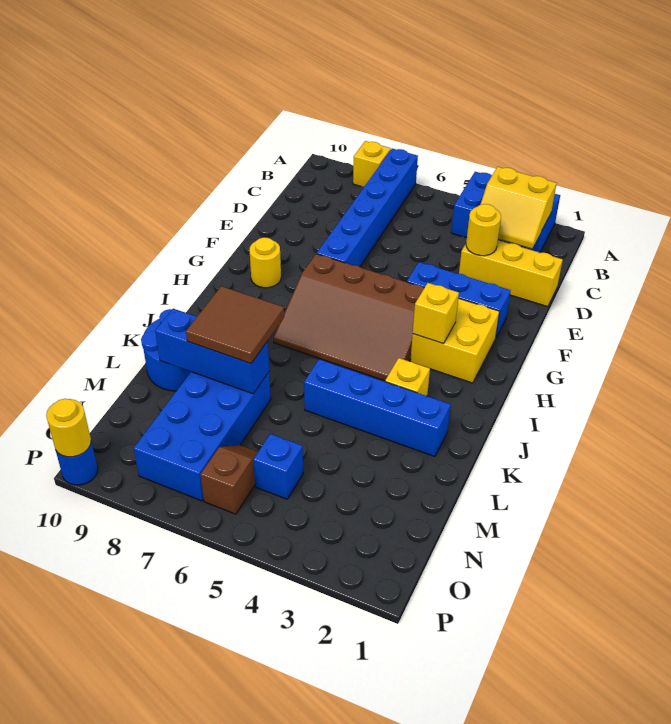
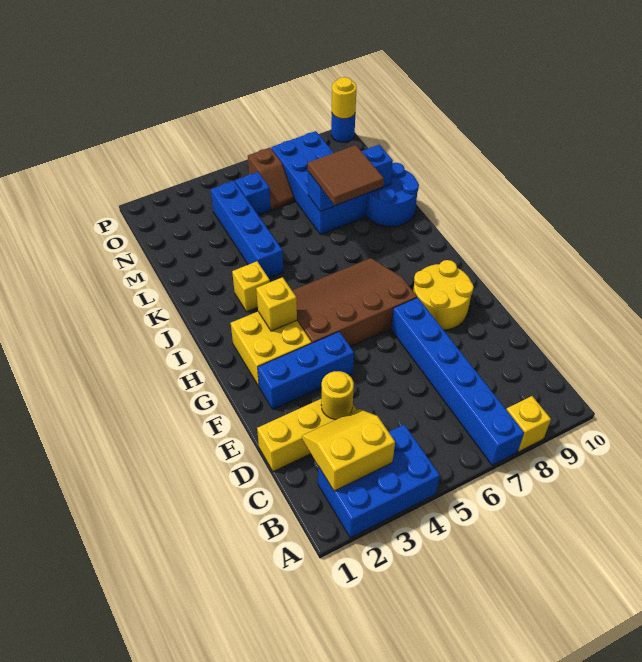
yellow round brick G9 level 1 -> yellow round brick F8:G9 level 1
blue brick K2:K5 level 1 -> blue brick K4:N4 level 1

